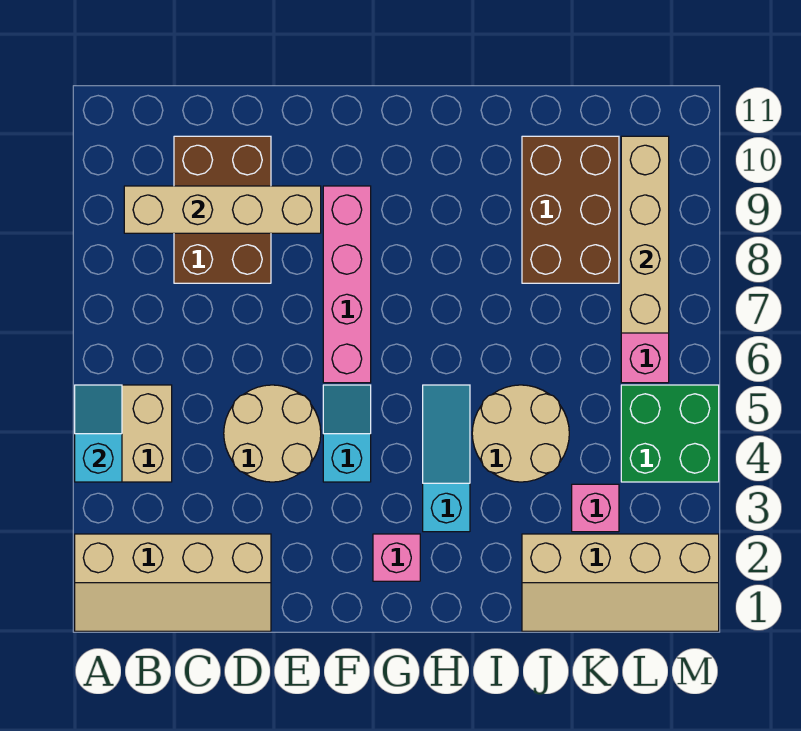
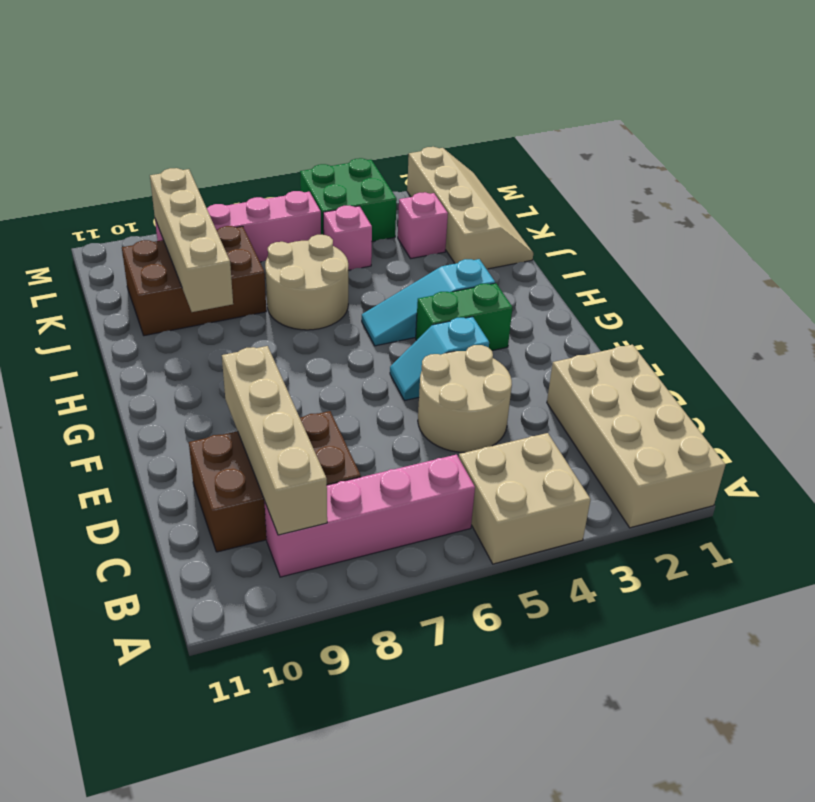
tan slope A1:D2 level 1 top 2 -> tan brick A1:D2 level 1
cyan slope A4:A5 level 2 top 4 -> none
pink brick F6:F9 level 1 -> pink brick B6:B9 level 1
pink brick G2 level 1 -> pink brick K5 level 1
none -> green brick G3:G4 level 1
tan round brick I4:J5 level 1 -> tan round brick I6:J7 level 1
tan brick L7:L10 level 2 -> tan brick I9:L9 level 2

